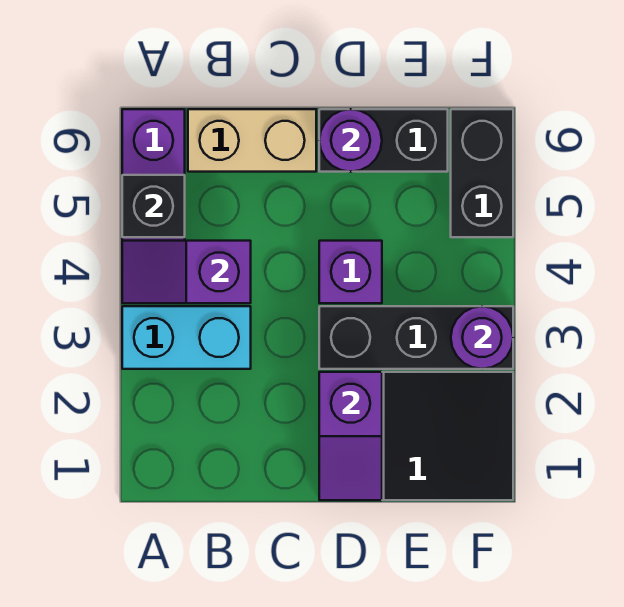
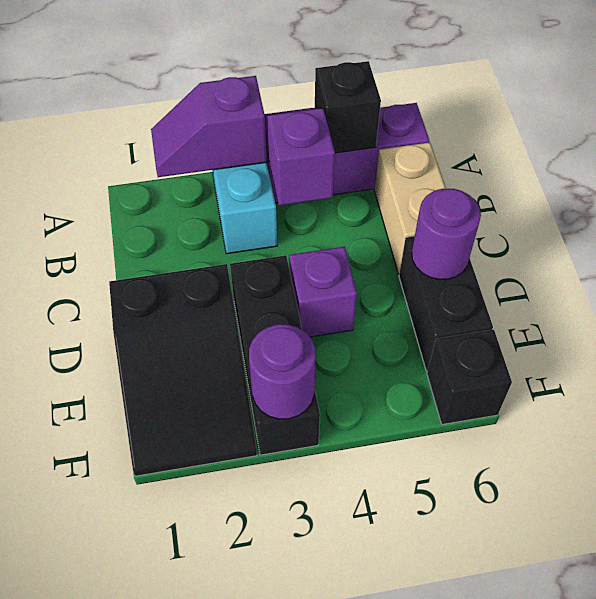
purple slope D1:D2 level 2 top 2 -> purple slope A2:A3 level 2 top 3
black brick F5:F6 level 1 -> black brick F6 level 1

